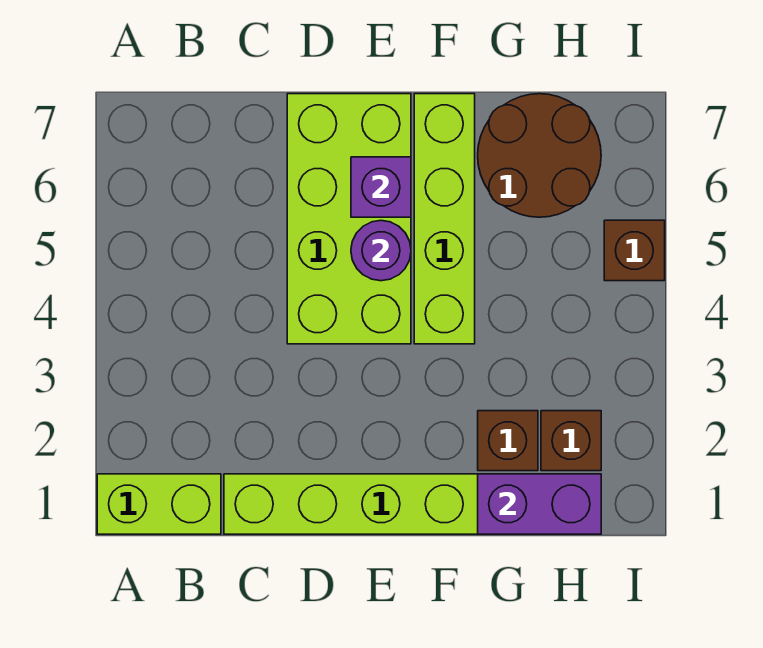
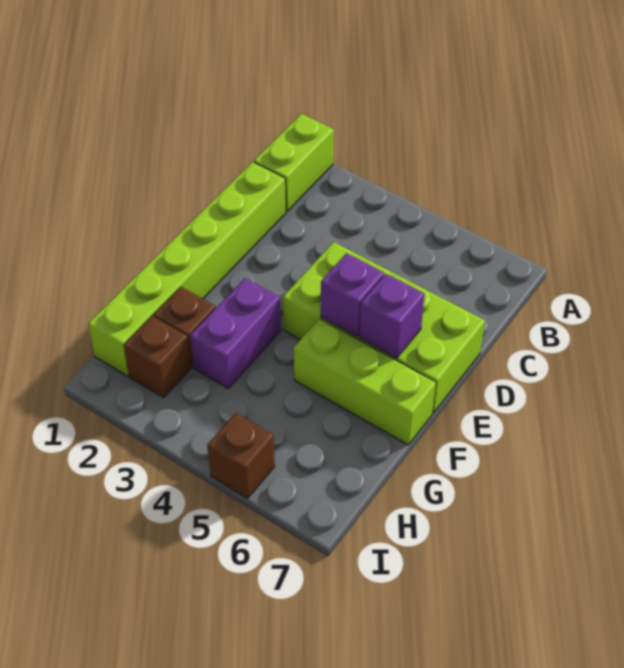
purple round brick E5 level 2 -> purple brick E5 level 2
lime brick F4:F7 level 1 -> lime brick F5:F7 level 1
purple brick G1:H1 level 2 -> purple brick F3:G3 level 1
brown round brick G6:H7 level 1 -> none

